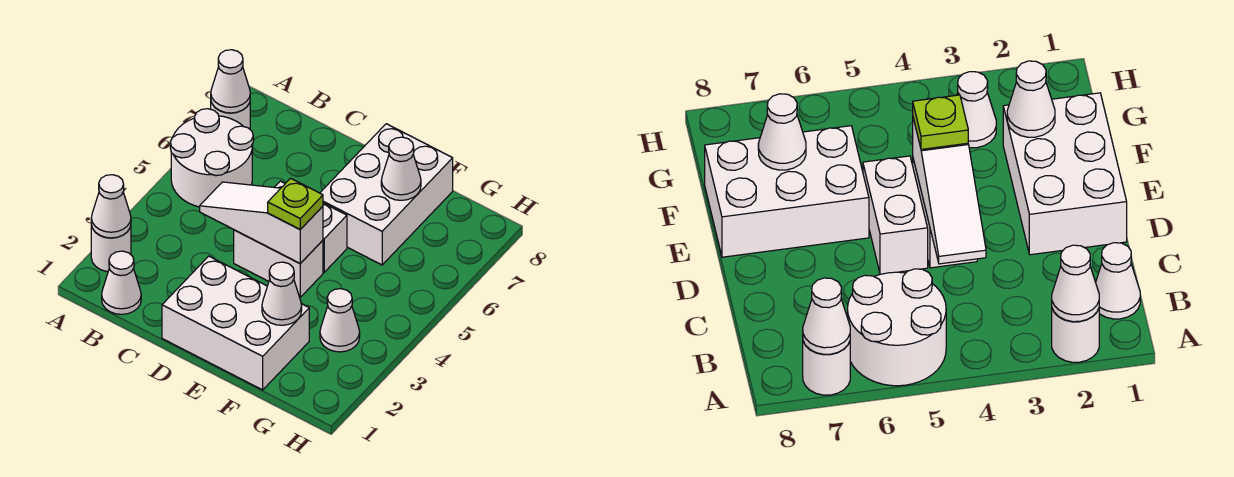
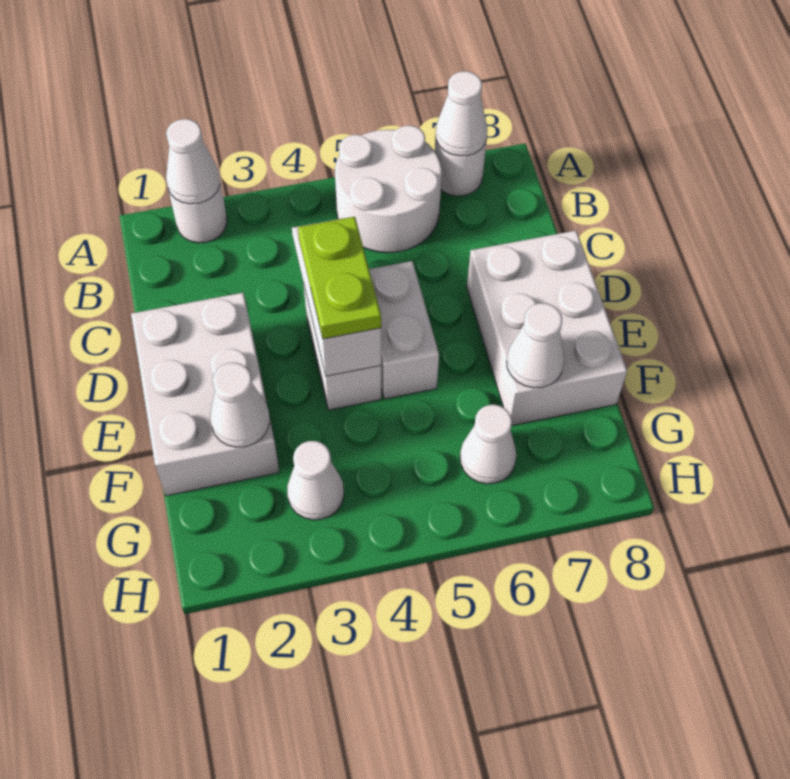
white cone B1 level 1 -> white cone G6 level 1
lime plate E4 level 3 -> lime plate D4:E4 level 3
white brick E6:F8 level 1 -> white brick D7:F8 level 1

